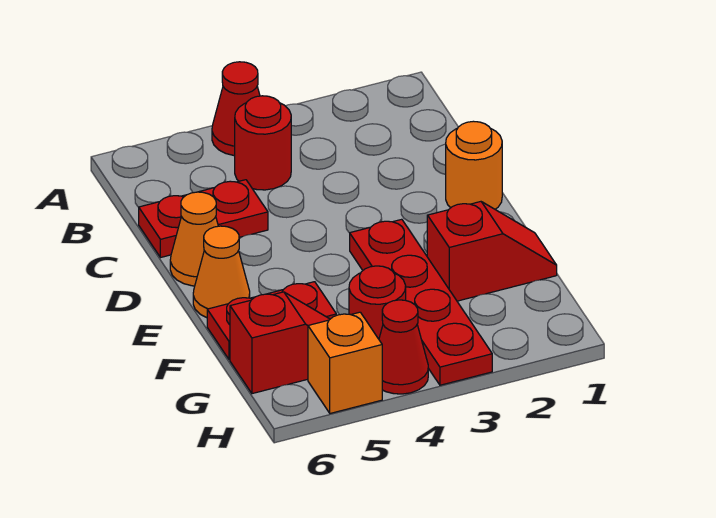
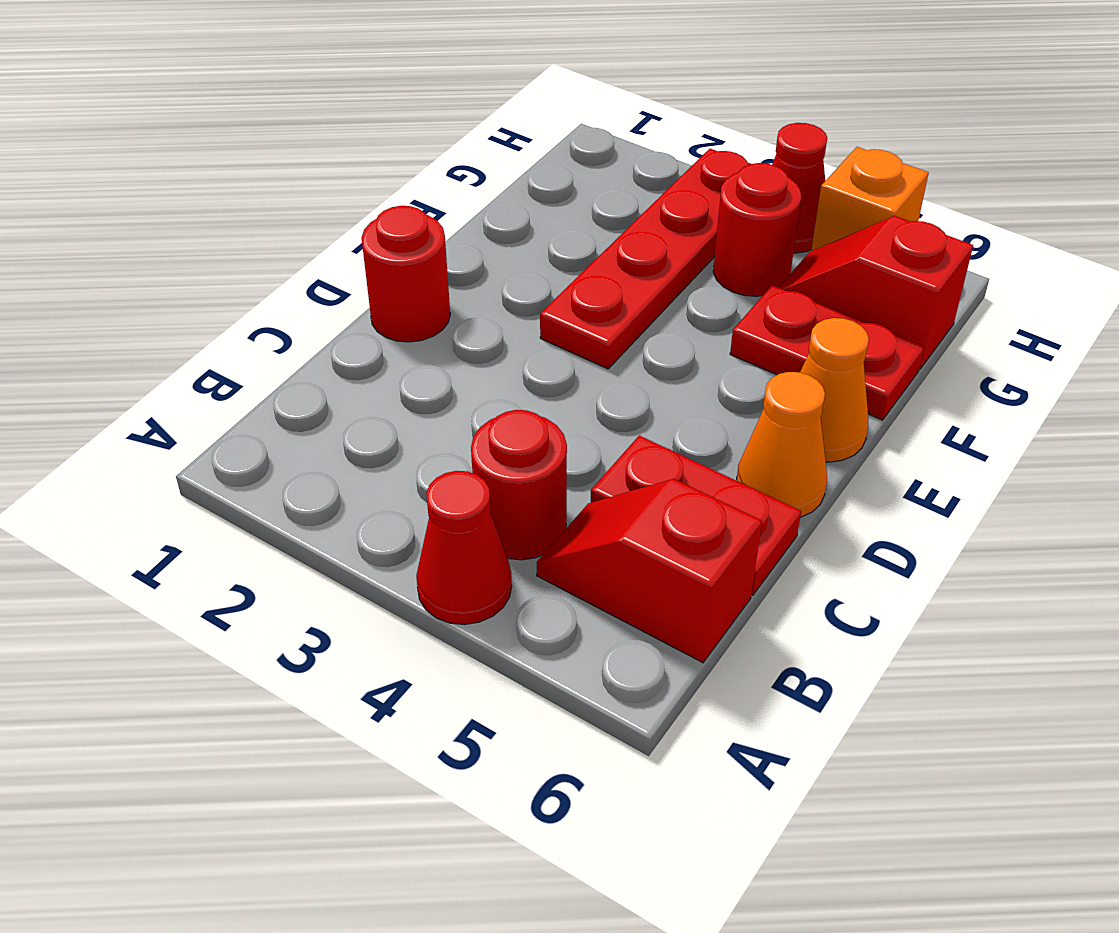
orange round brick D1 level 1 -> red round brick D1 level 1
red slope F1:F2 level 1 top 2 -> red slope B5:B6 level 1 top 6

